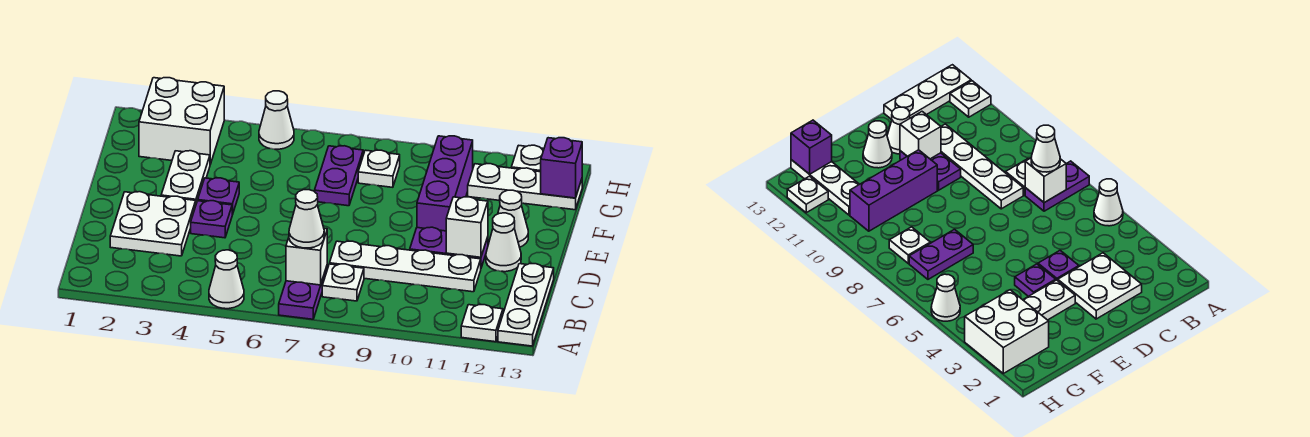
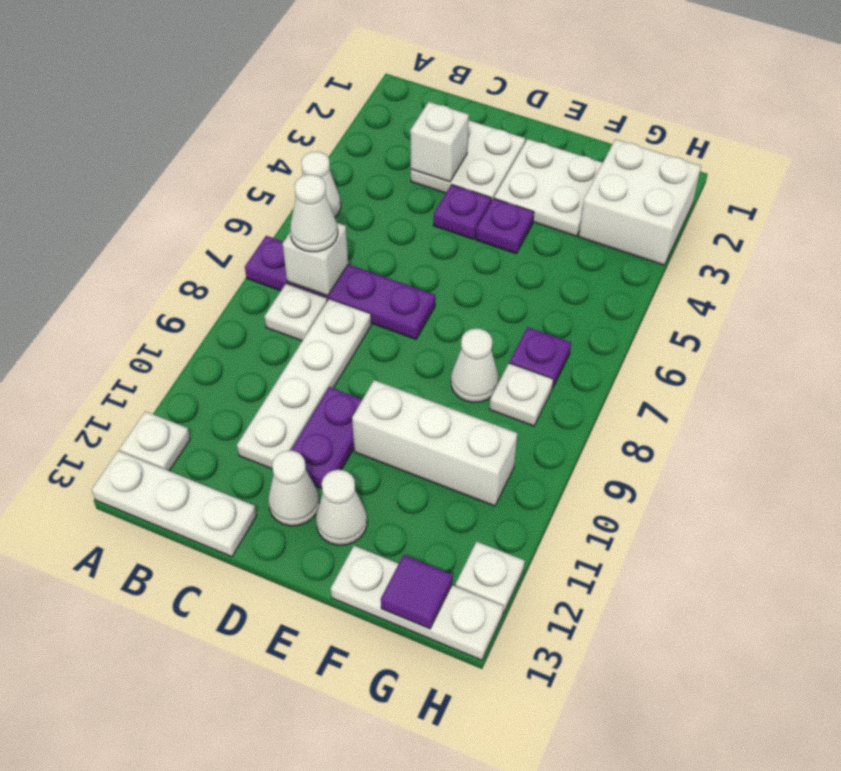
purple plate A7:B7 level 1 -> purple plate A7:D7 level 1
white brick D11 level 2 -> white brick C3 level 2
white plate E3:F3 level 1 -> white plate E2:F3 level 1
purple brick E10:G10 level 1 -> white brick E10:G10 level 1
purple plate F7:G7 level 1 -> purple plate G7 level 1
white plate G11:G13 level 1 -> white plate F13:H13 level 1
purple brick G13 level 2 -> purple tile G13 level 2
white cone H5 level 1 -> white cone F8 level 1

